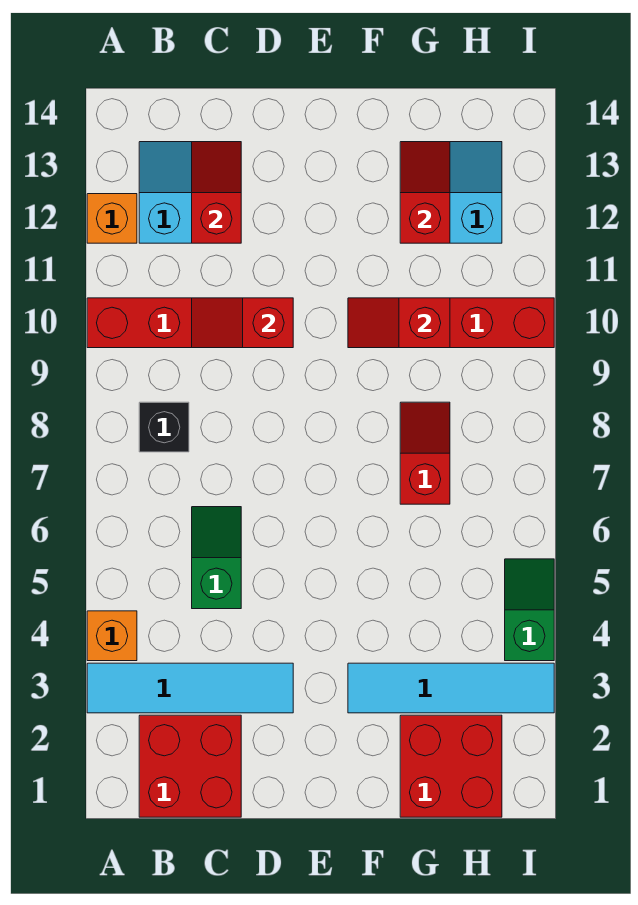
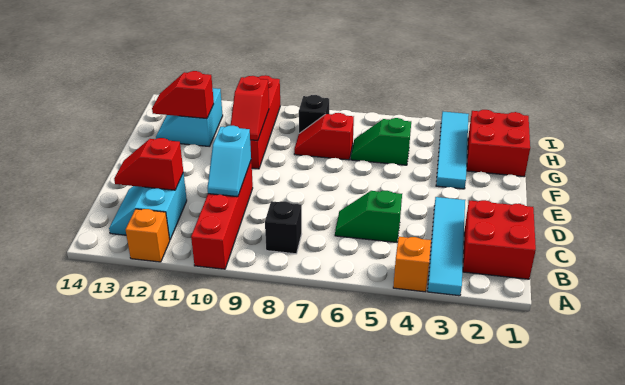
red slope C10:D10 level 2 top D -> cyan slope C10:D10 level 2 top D
none -> black brick H8 level 1
green slope I4:I5 level 1 top 4 -> green slope G5:G6 level 1 top 5

